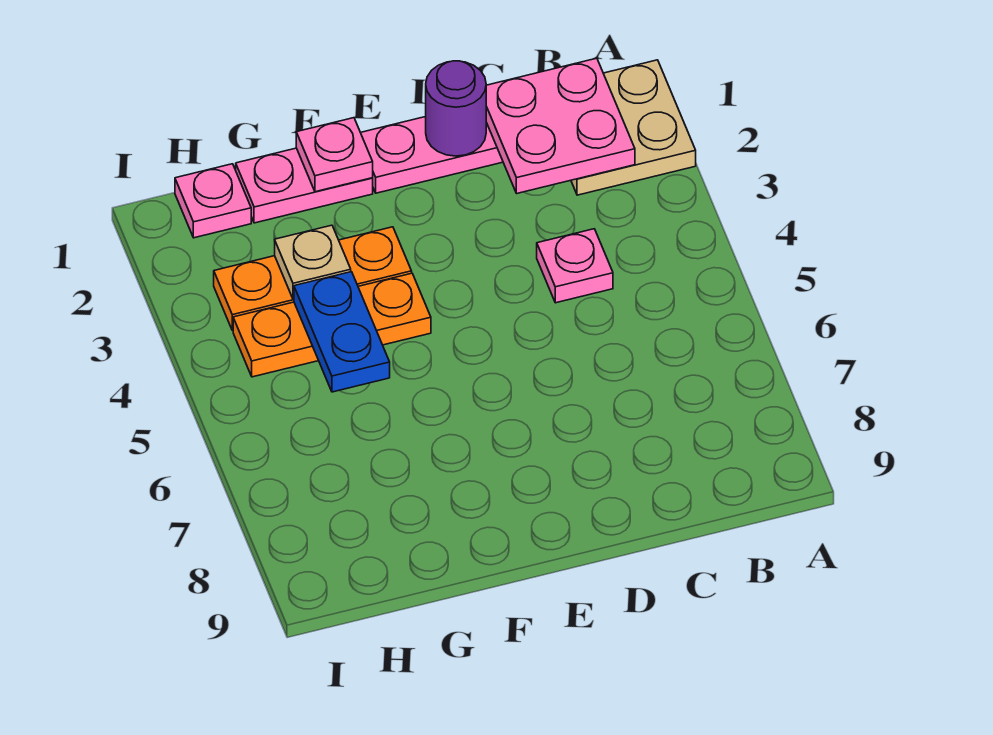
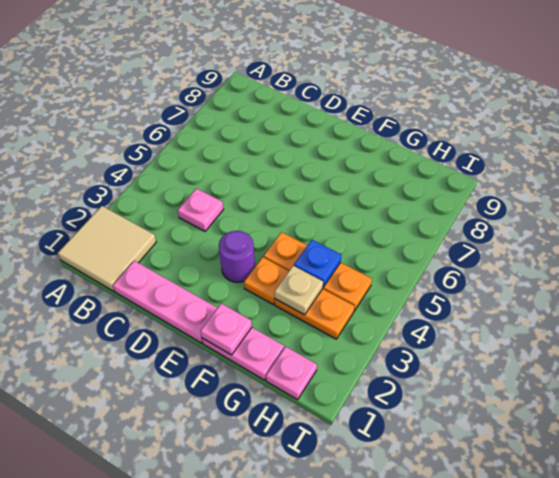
tan plate A1:B2 level 1 -> tan tile A1:B2 level 1
pink plate B1:C2 level 2 -> none
purple round brick D1 level 2 -> purple round brick E3 level 1
blue plate G4:G5 level 2 -> blue plate G4 level 2

